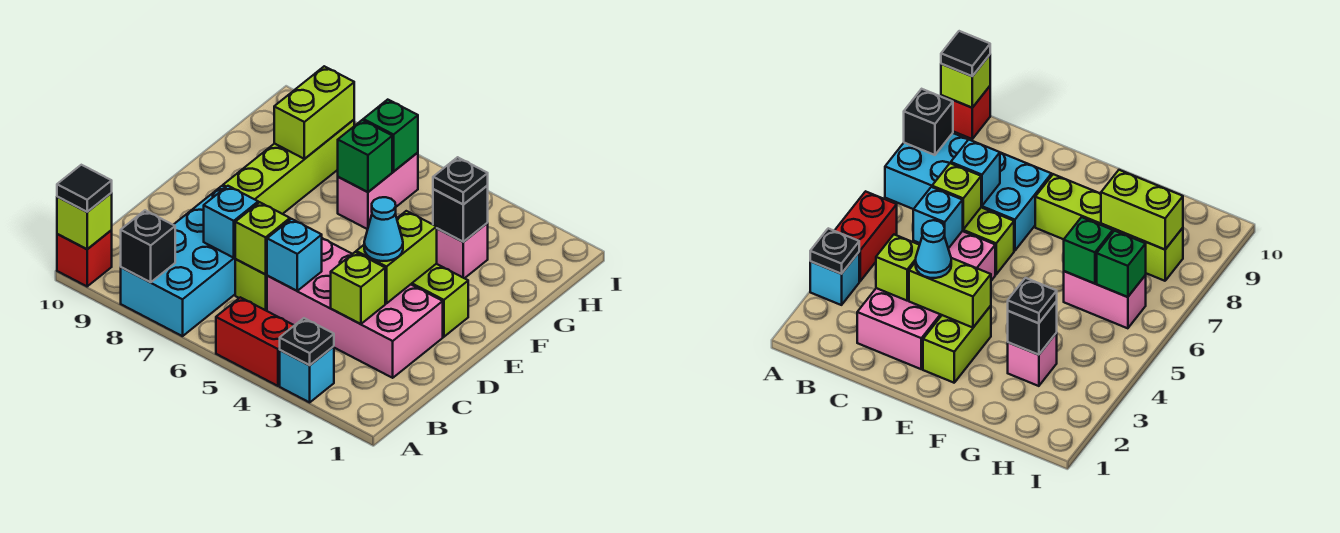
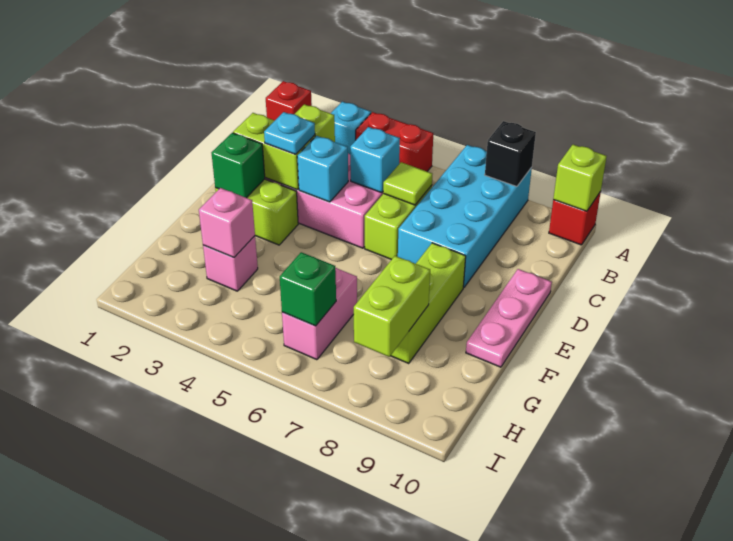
none -> red brick A1 level 1
black plate A3 level 2 -> none
black tile A10 level 3 -> none
lime brick C6 level 2 -> lime tile C6 level 2
cyan brick C7 level 2 -> cyan brick D4 level 2
lime brick D3:E3 level 2 -> lime brick D2:D3 level 2
cyan cone D3 level 3 -> cyan plate D3 level 3
none -> pink plate D10:F10 level 1
lime brick E8:H8 level 1 -> lime brick E8:G8 level 1
black brick G3 level 2 -> pink brick G3 level 2
black plate G3 level 3 -> none
green brick G6 level 2 -> green brick E2 level 2

